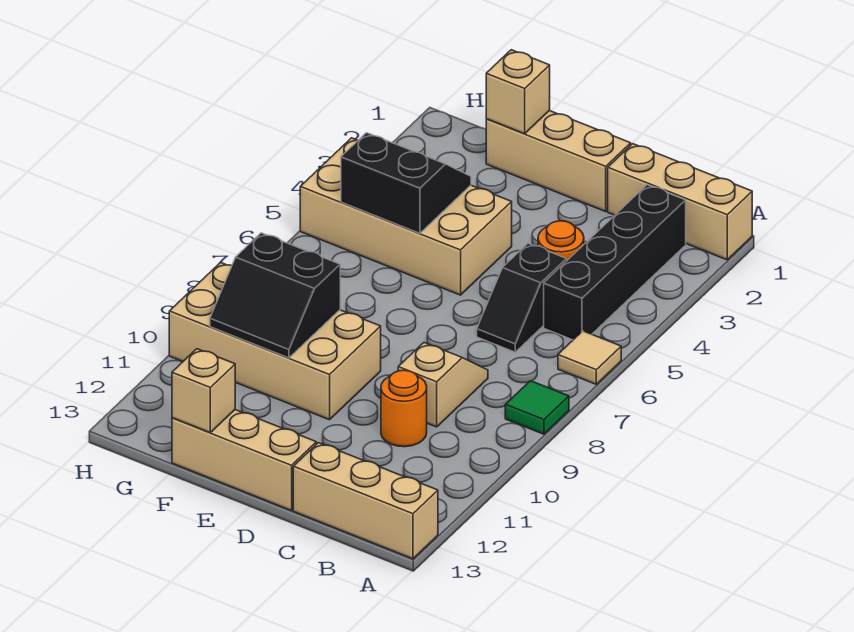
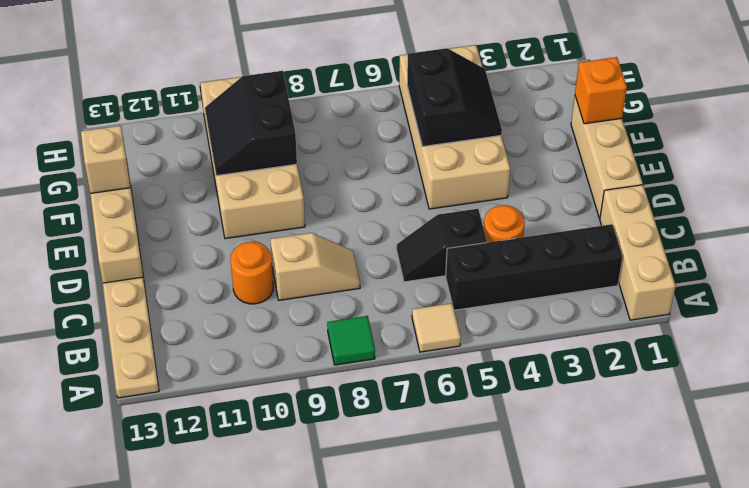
tan brick A13:C13 level 1 -> tan plate A13:C13 level 1
tan brick F1 level 2 -> orange brick F1 level 2

